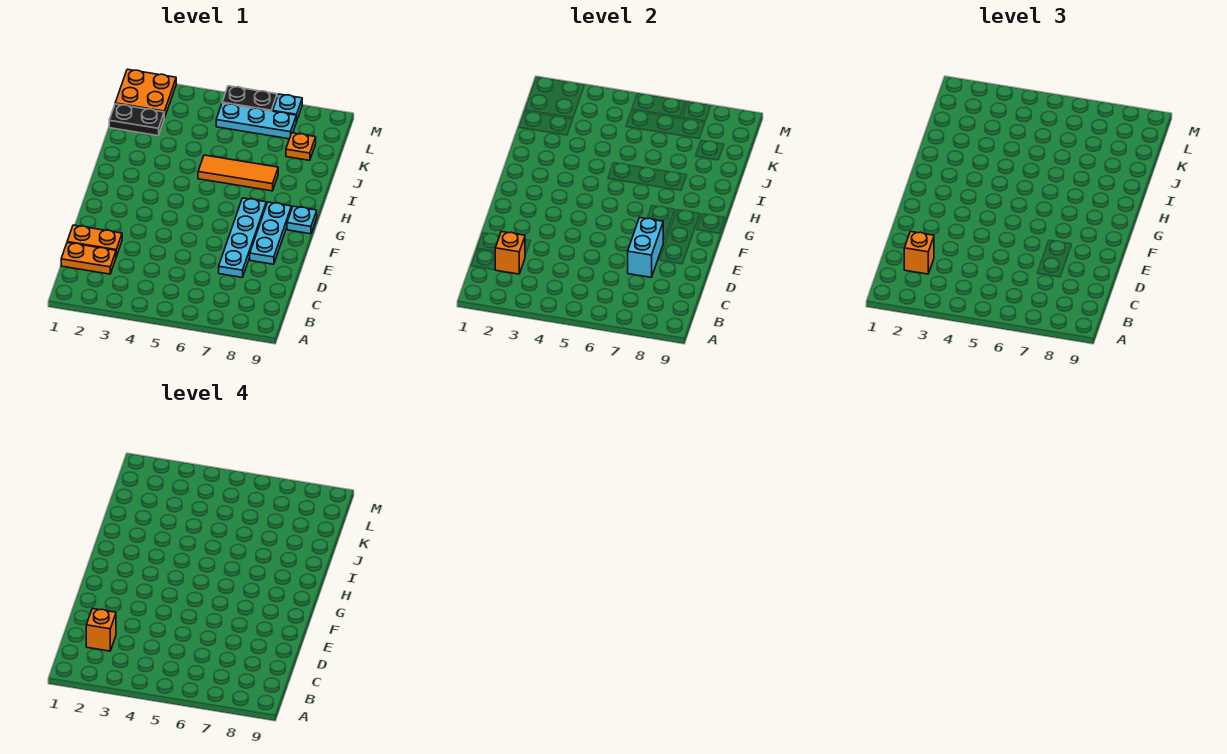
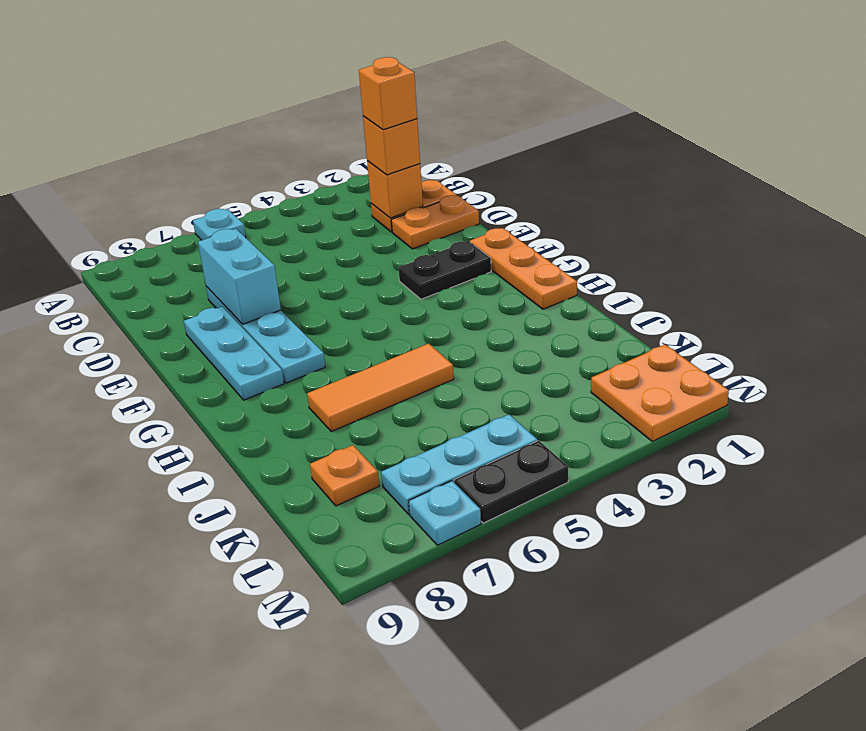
none -> orange plate F1:H1 level 1
cyan plate G9 level 1 -> cyan plate A6 level 1
black plate K1:K2 level 1 -> black plate F2:F3 level 1

